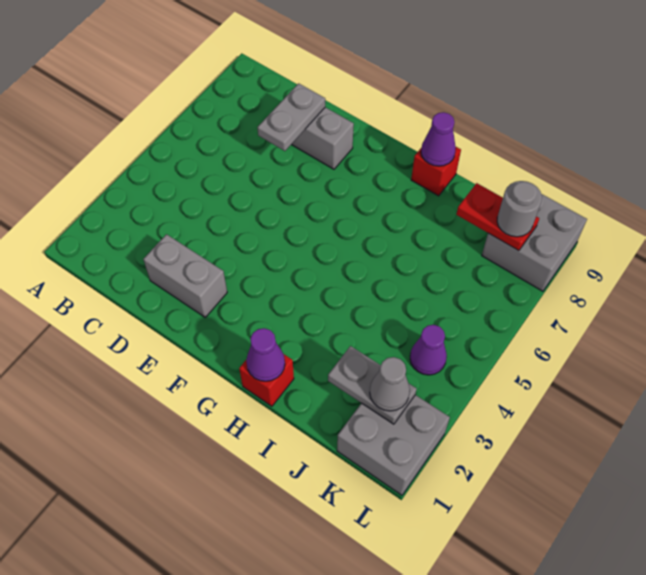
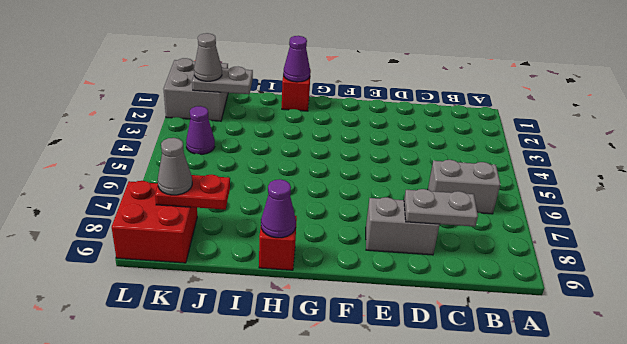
grey brick D2:E2 level 1 -> grey brick B6:C6 level 1
grey plate D7:D8 level 2 -> grey plate C8:D8 level 2
grey brick K8:L9 level 1 -> red brick K8:L9 level 1
grey round brick K8 level 3 -> grey cone K8 level 3

